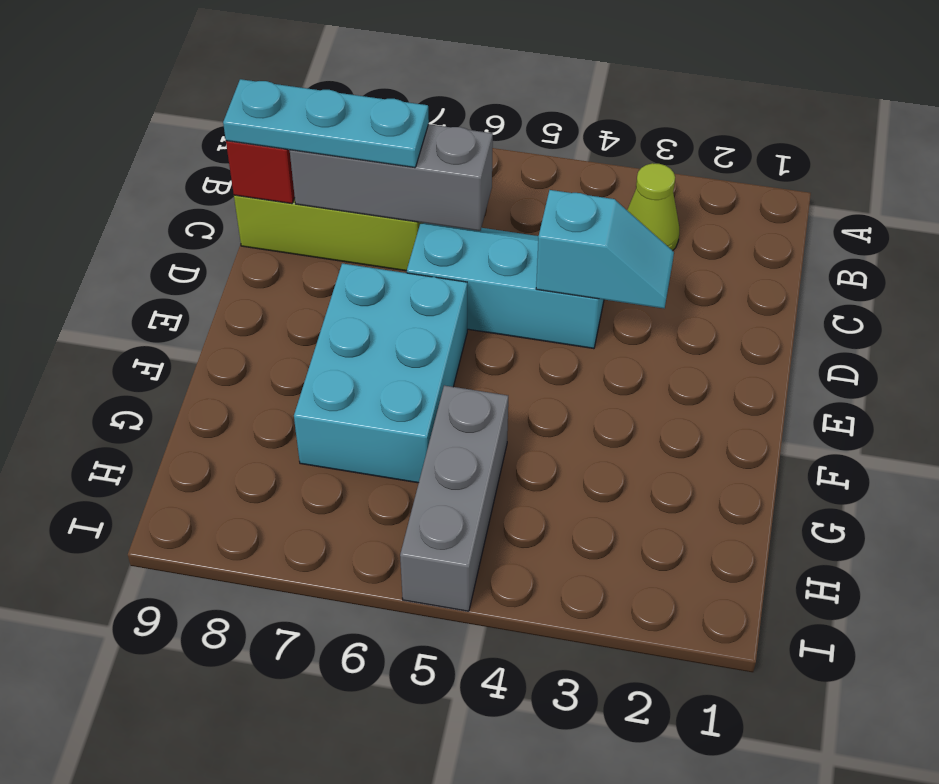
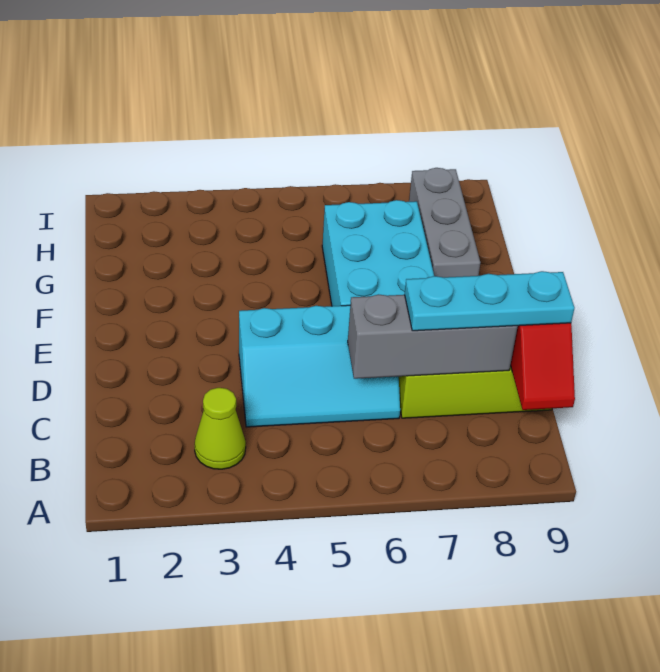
cyan slope D3:D4 level 2 top 4 -> none
grey brick G5:I5 level 1 -> grey brick F8:H8 level 1

